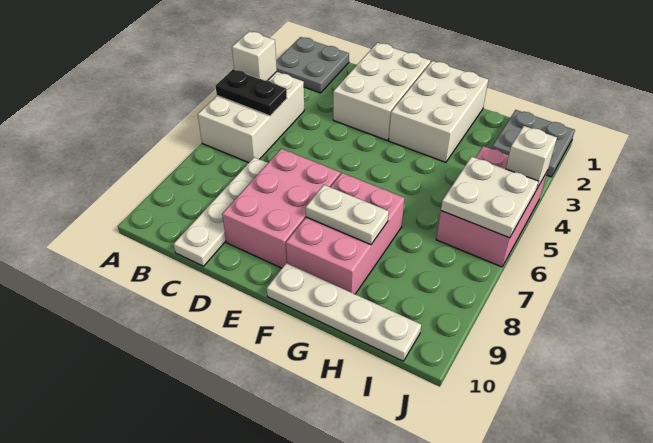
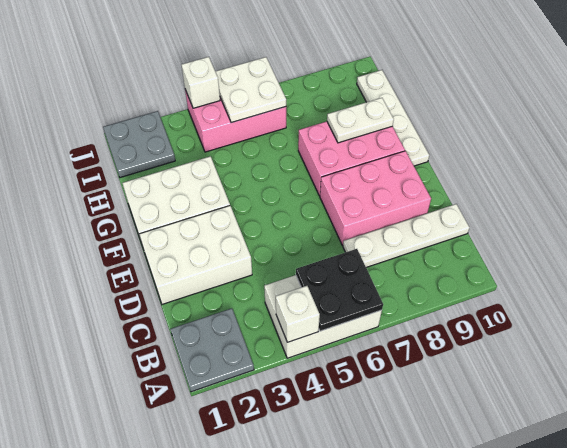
black plate A5:B5 level 2 -> black plate A5:B6 level 2
white plate F8:G8 level 2 -> white plate G8:G9 level 2

